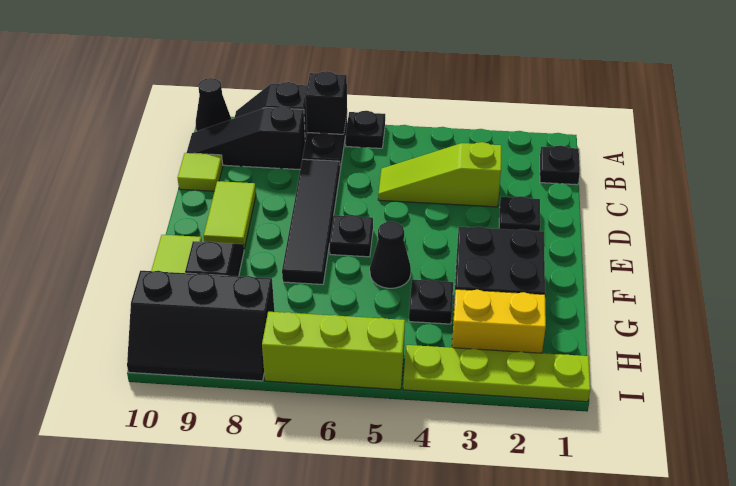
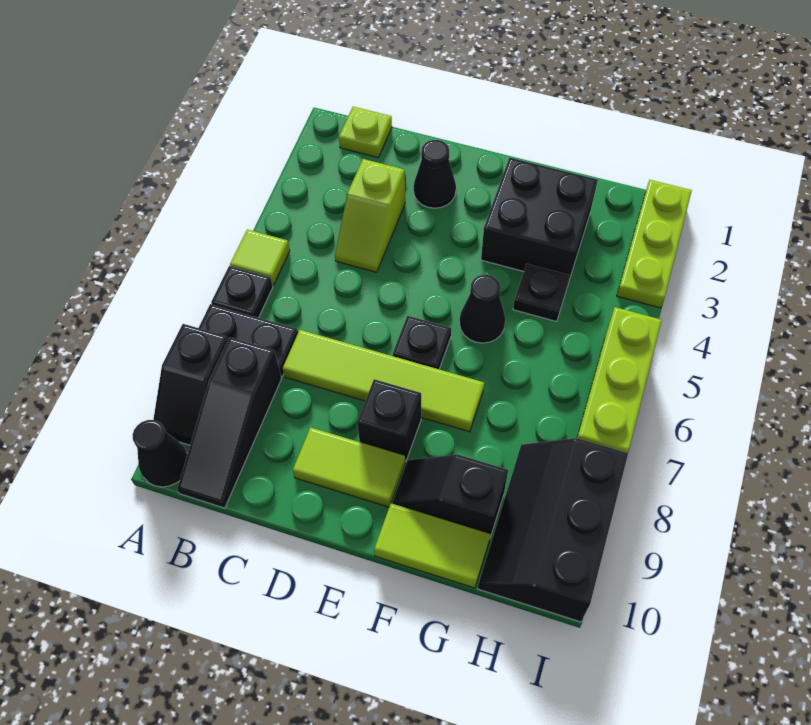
black brick A7 level 2 -> black brick E8 level 1
black plate B1 level 1 -> lime plate B1 level 1
lime slope C3:C5 level 1 top 3 -> lime slope C3:C4 level 1 top 3
black tile C7:F7 level 1 -> lime tile C7:F7 level 1
lime tile C10 level 1 -> lime tile A5 level 1
black plate D2 level 1 -> black cone D2 level 1
yellow brick H2:H3 level 1 -> none
black slope H8:I10 level 1 top H -> black slope H8:I10 level 1 top I
lime plate I1:I4 level 1 -> lime plate I1:I3 level 1

